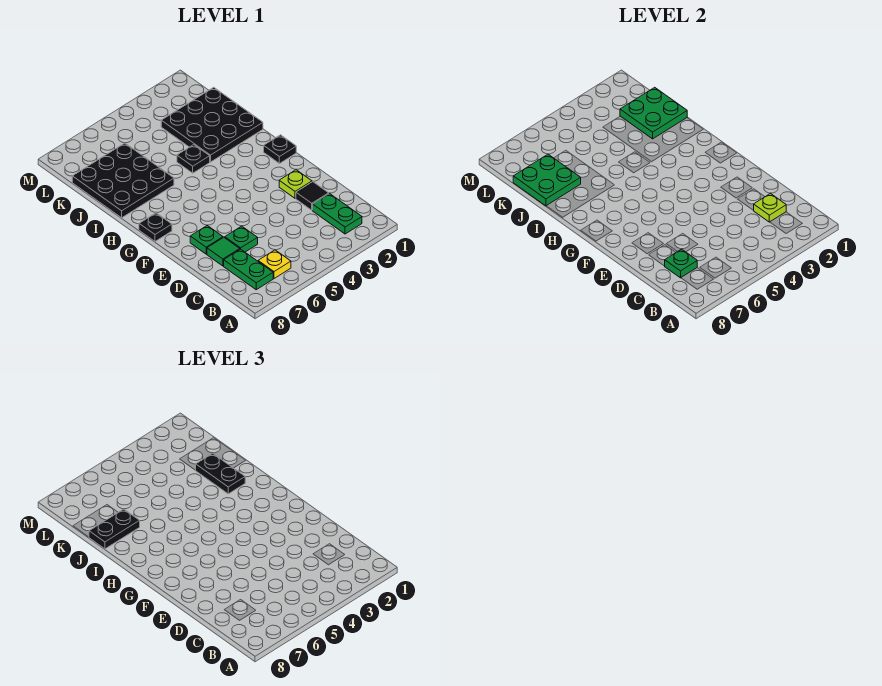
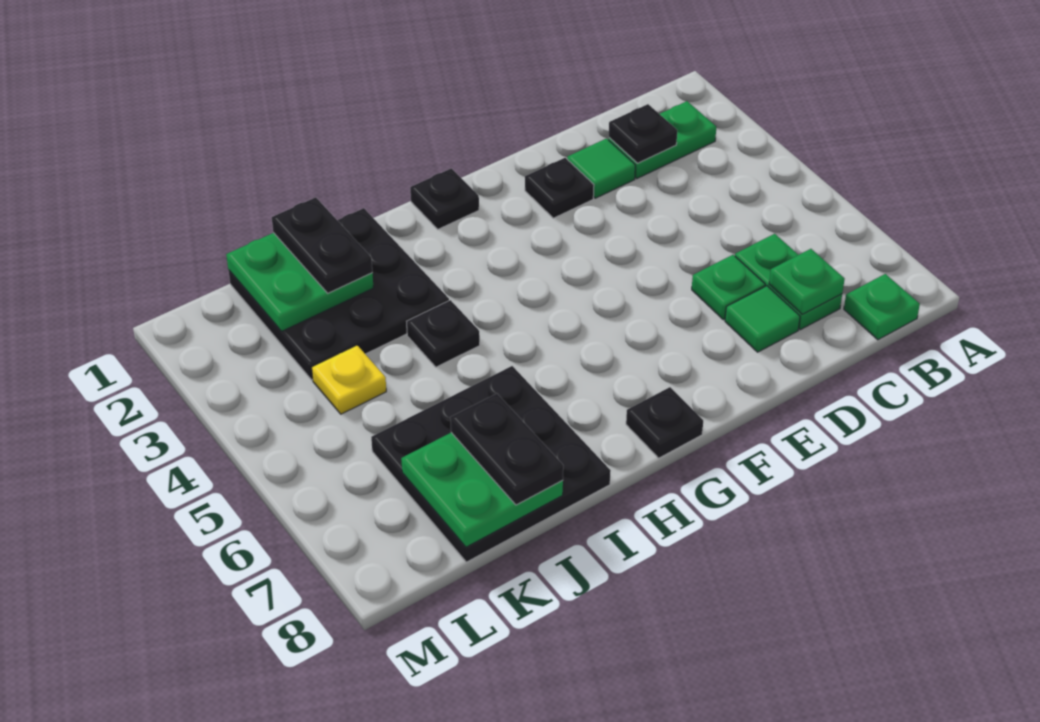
yellow plate B6 level 1 -> yellow plate K4 level 1
green plate B7:C7 level 1 -> green plate C6:C7 level 1
lime plate C2 level 2 -> black plate C2 level 2
black tile D2 level 1 -> green tile D2 level 1
lime plate E2 level 1 -> black plate E2 level 1
green plate E7 level 1 -> green plate B8 level 1
black plate I2:J2 level 3 -> black plate J1:J2 level 3

